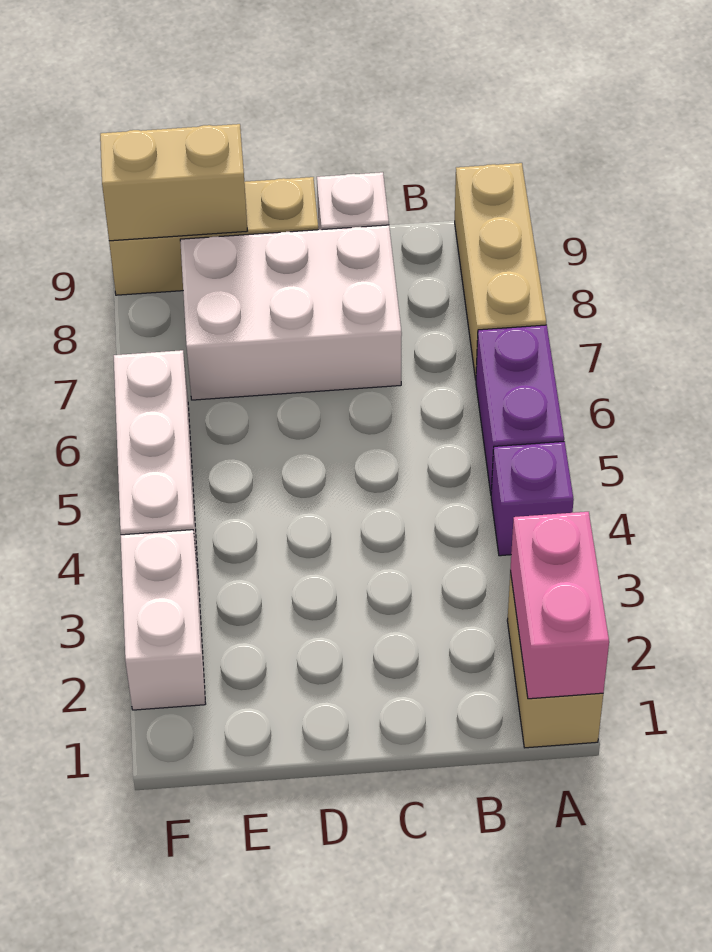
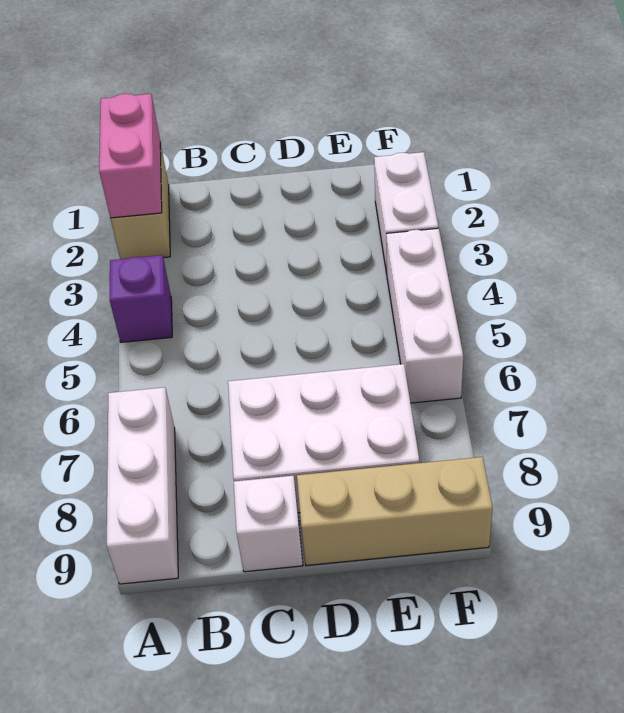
purple brick A5:A6 level 1 -> none
tan brick A7:A9 level 1 -> white brick A7:A9 level 1
tan brick E9:F9 level 2 -> none

